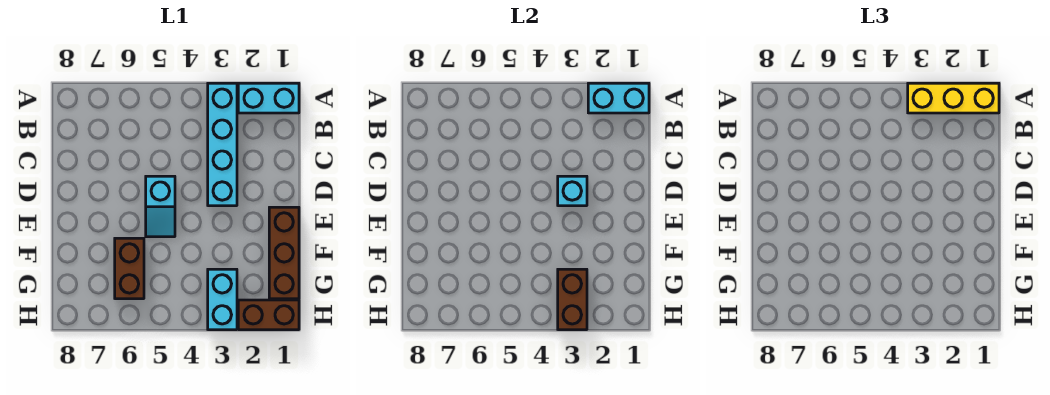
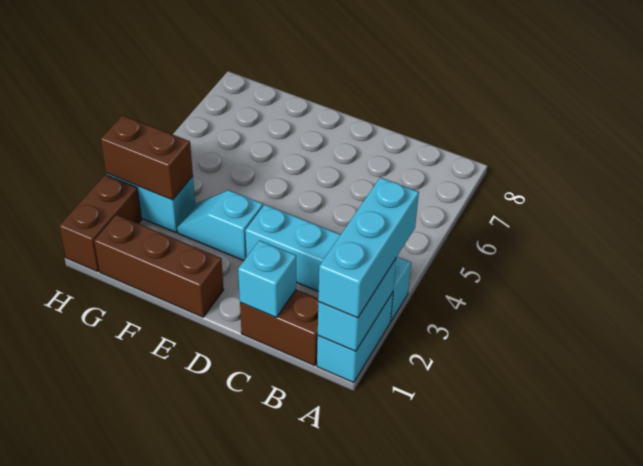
yellow brick A1:A3 level 3 -> cyan brick A1:A3 level 3
cyan brick D3 level 2 -> cyan brick C1 level 2
cyan slope D5:E5 level 1 top D -> cyan slope E3:F3 level 1 top E
brown brick F6:G6 level 1 -> brown brick B1:C1 level 1

